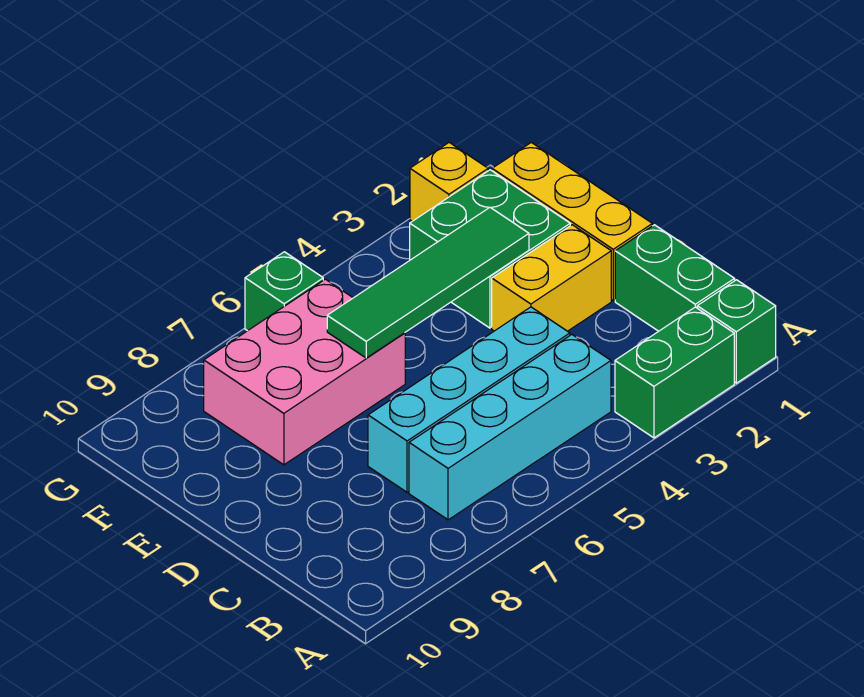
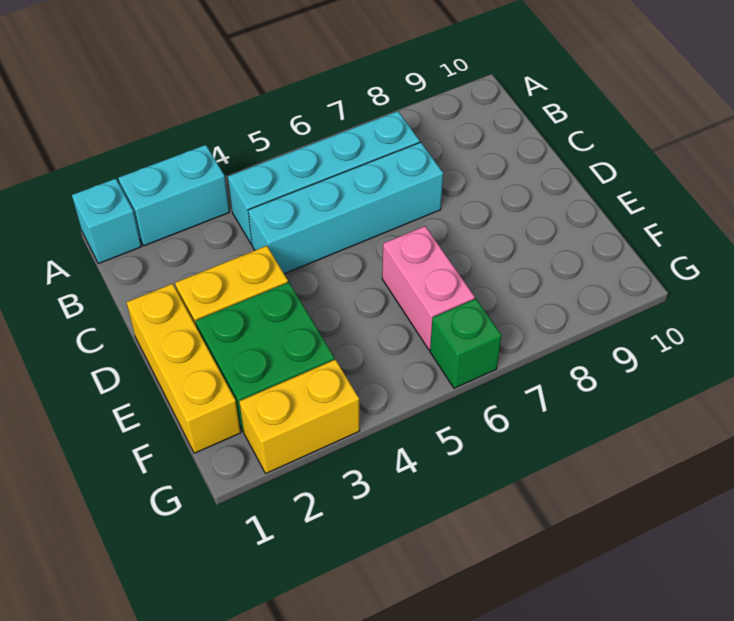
green brick A1 level 1 -> cyan brick A1 level 1
green brick A2:A3 level 1 -> cyan brick A2:A3 level 1
green brick B1:C1 level 1 -> none
green tile E3:E6 level 2 -> none
pink brick E6:F8 level 1 -> pink brick E6:F6 level 1
yellow brick G2 level 1 -> yellow brick G2:G3 level 1

